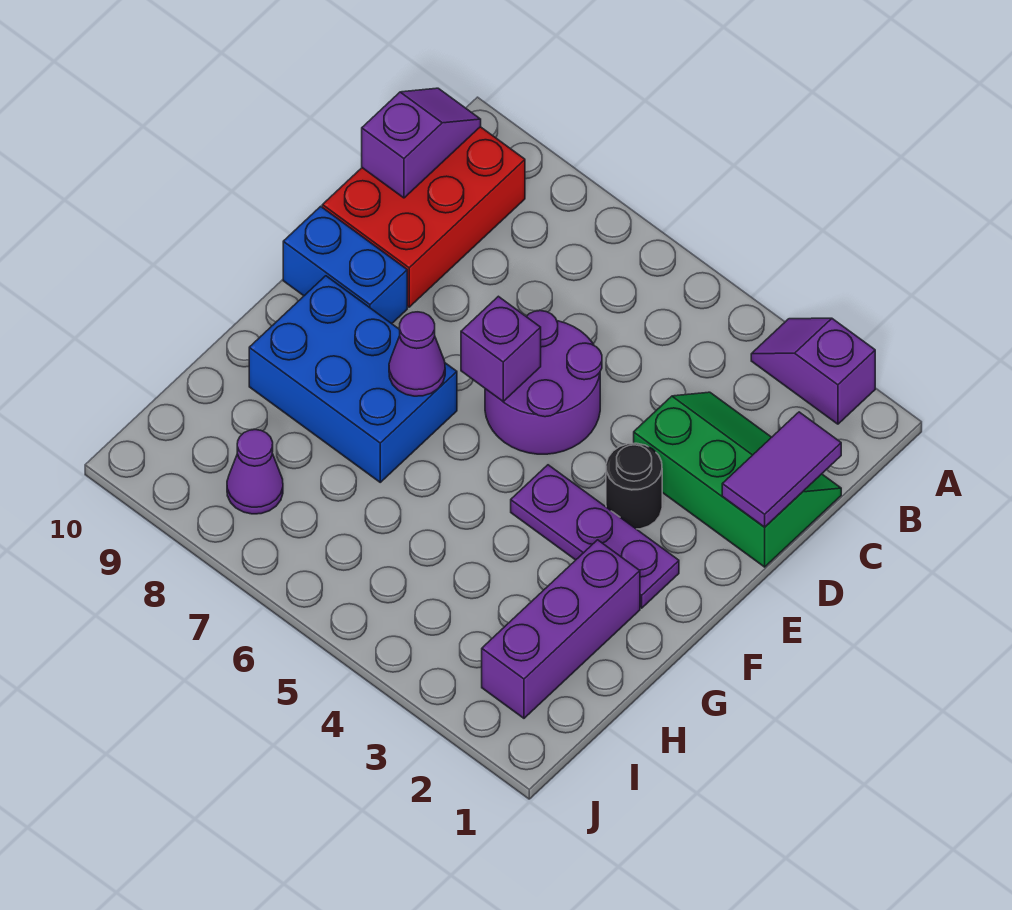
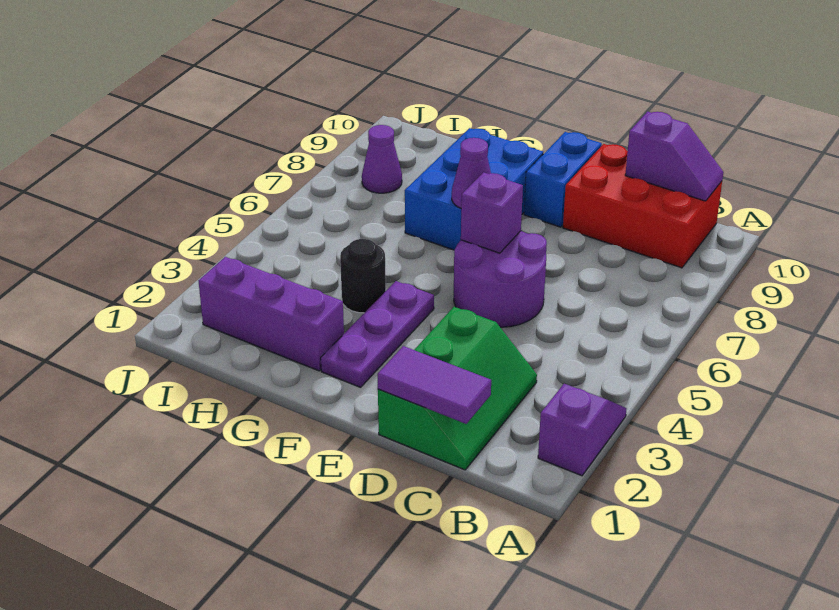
black round brick E3 level 1 -> black round brick G4 level 1

